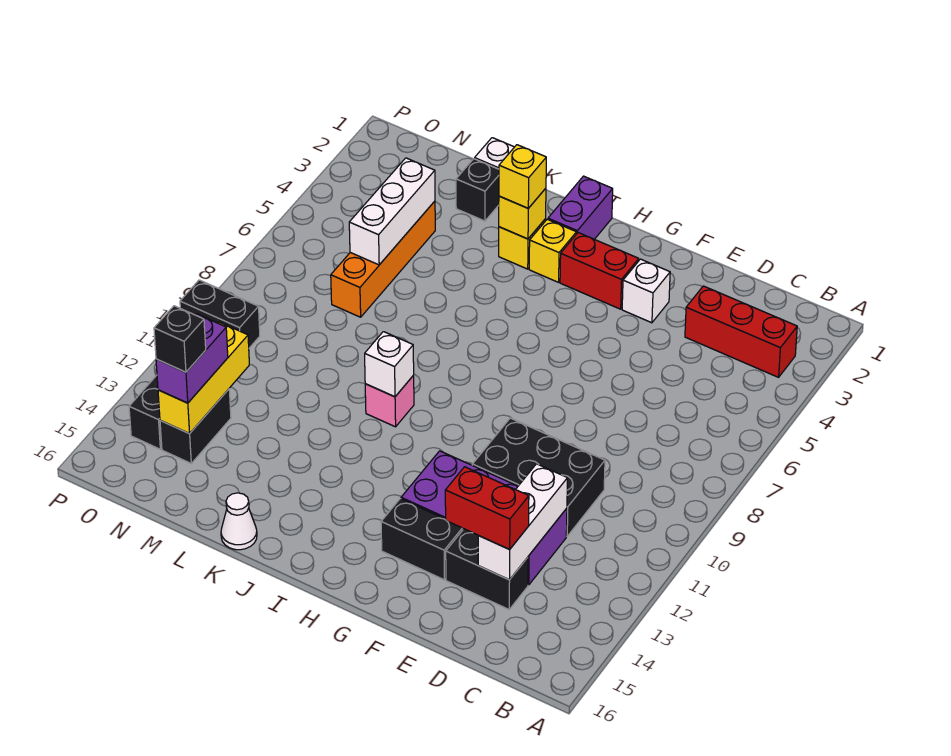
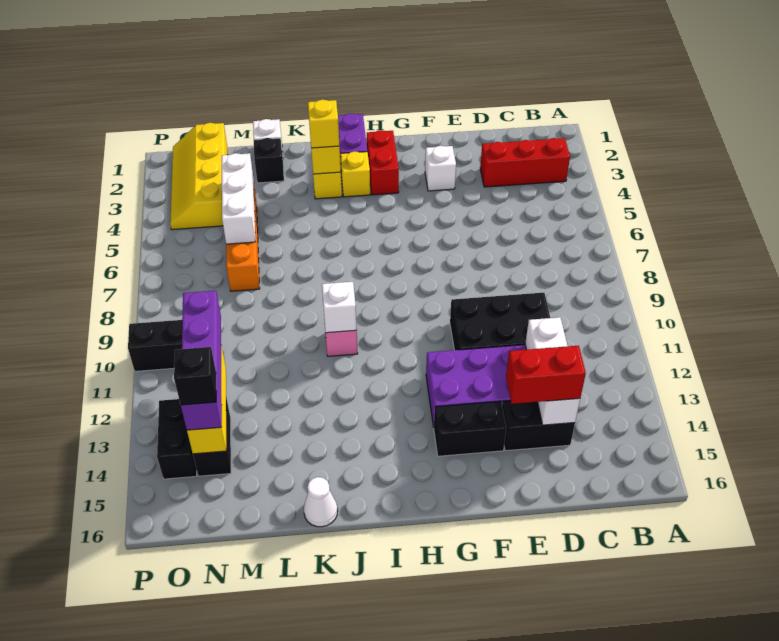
red brick G3:H3 level 1 -> red brick H2:H3 level 1
none -> yellow slope N1:O4 level 1 top N
purple brick N13:N14 level 3 -> purple brick N11:N14 level 3

